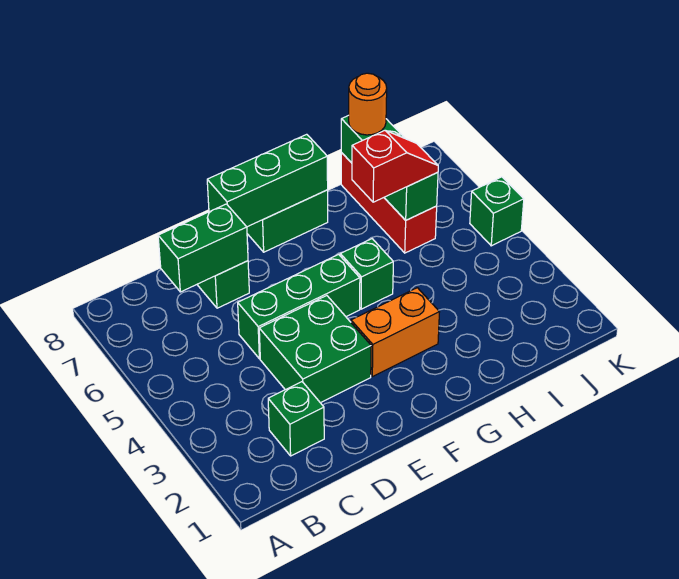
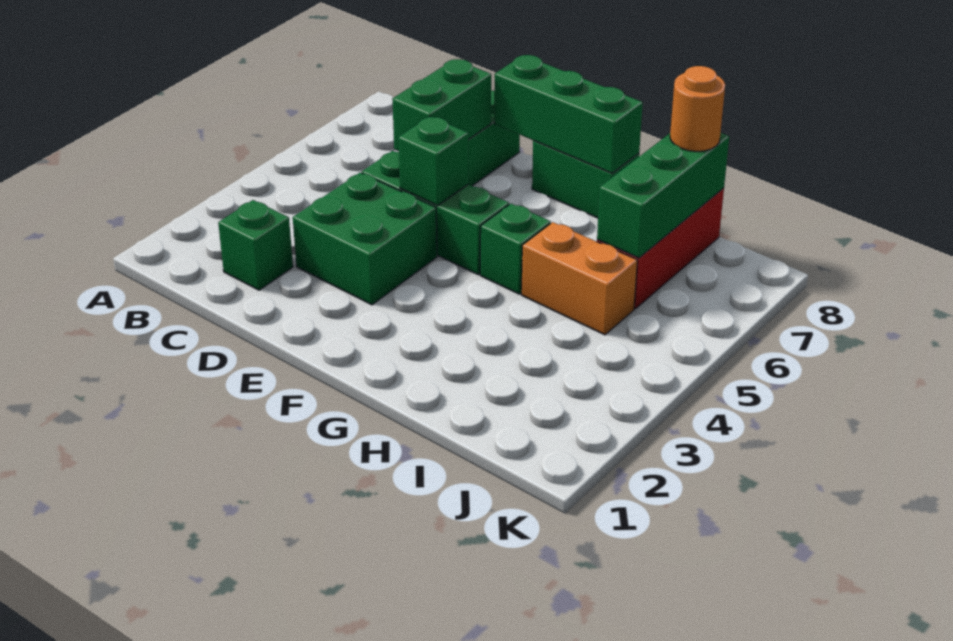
green brick C7:D7 level 2 -> green brick D6:D7 level 2
orange brick F3:G3 level 1 -> orange brick H5:I5 level 1
red slope H6:I6 level 3 top H -> none
green brick K5 level 1 -> green brick E5 level 2

